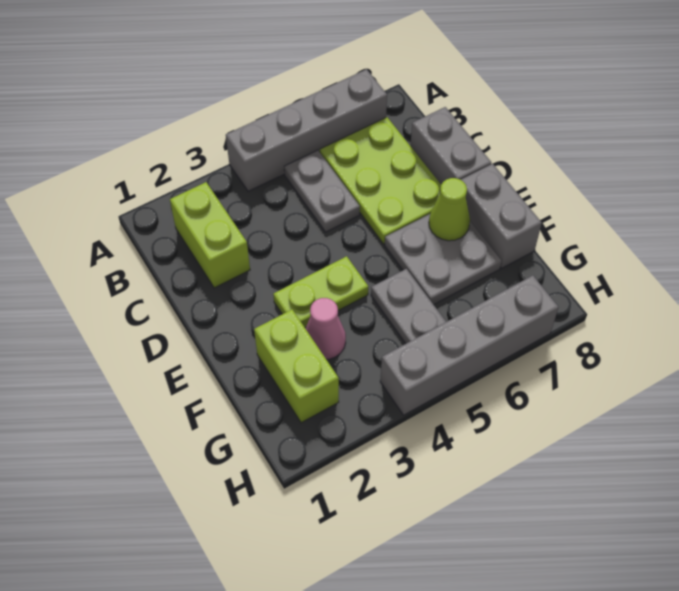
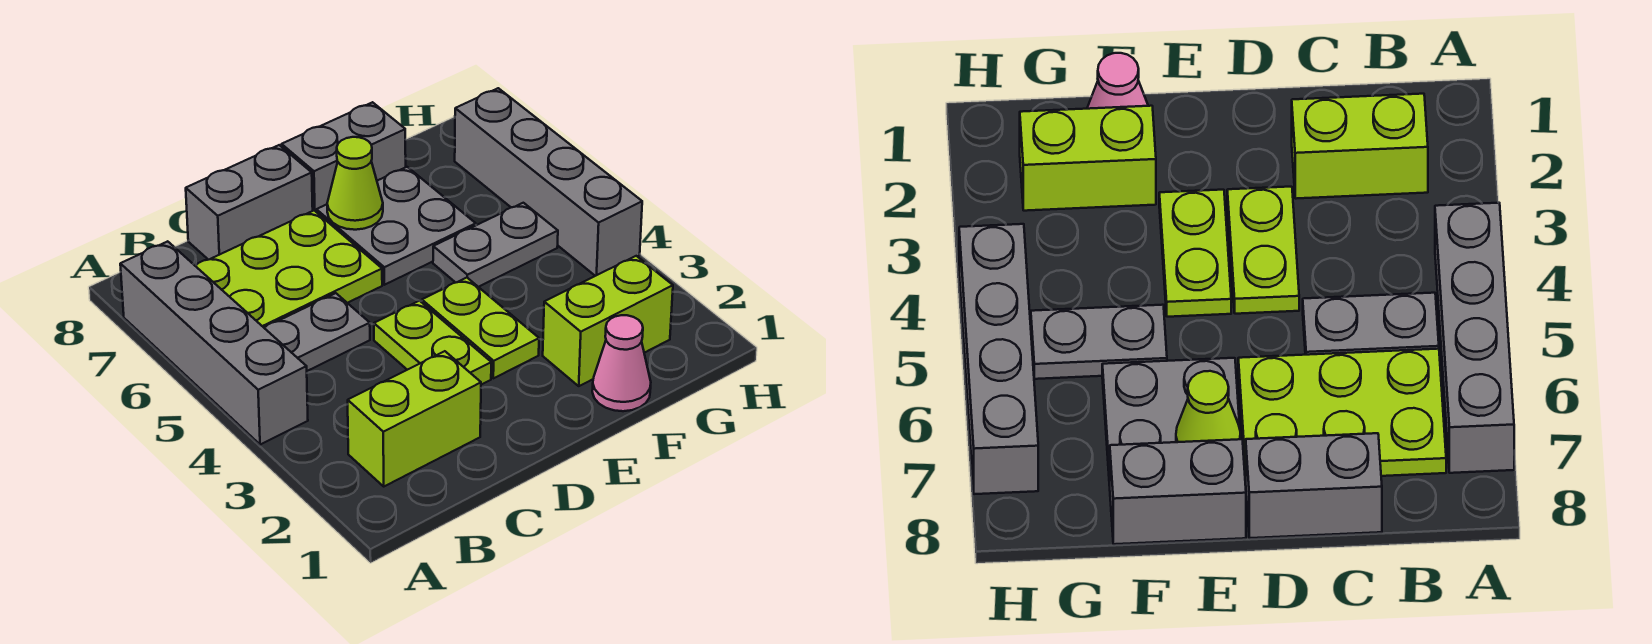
none -> lime plate D3:D4 level 1
pink cone F3 level 1 -> pink cone F1 level 1

